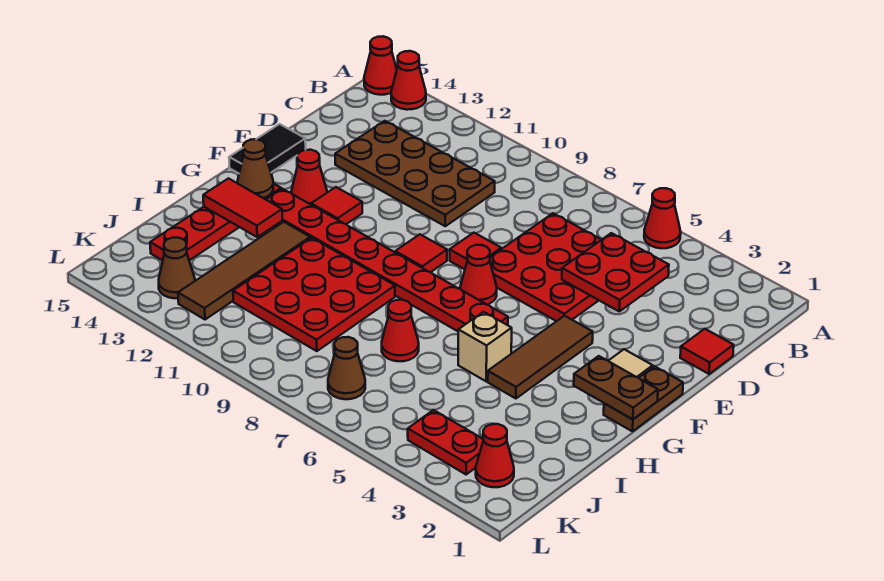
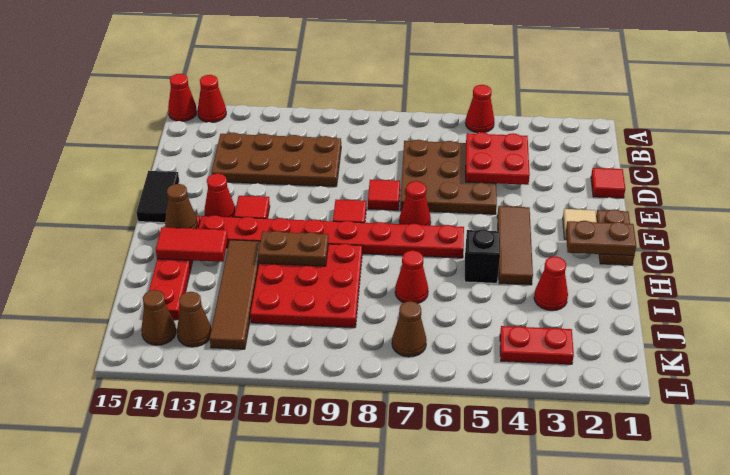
red plate C5:E7 level 1 -> brown plate C5:E7 level 1
tan brick H5 level 1 -> black brick H5 level 1
none -> brown plate H10:H11 level 2
red cone K2 level 1 -> red cone I3 level 1
none -> brown cone K14 level 1

